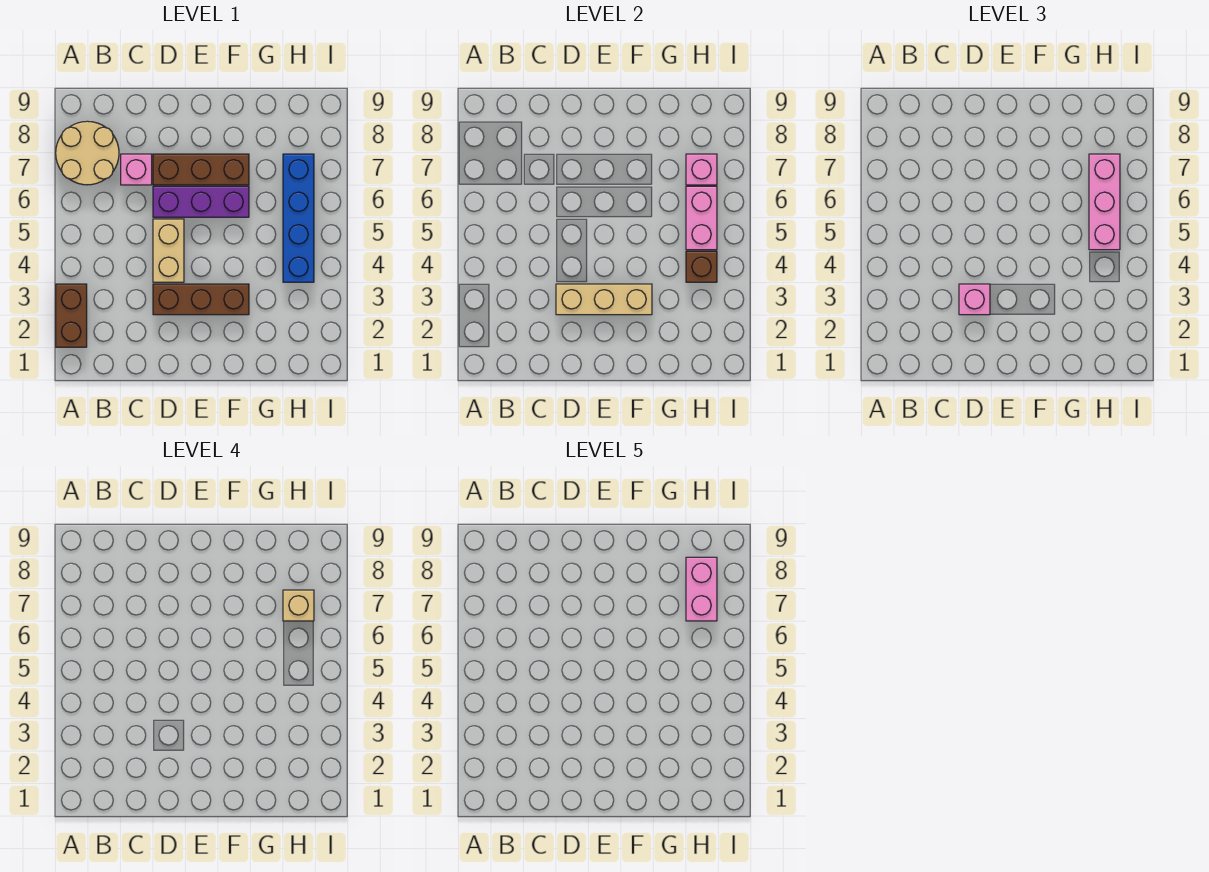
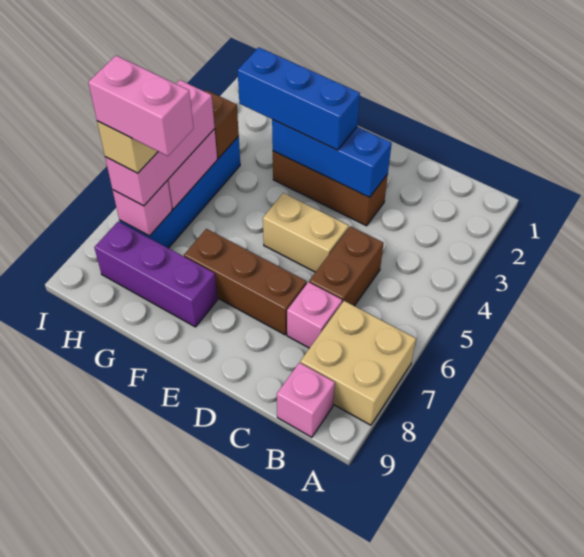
brown brick A2:A3 level 1 -> brown brick C5:C6 level 1
tan round brick A7:B8 level 1 -> tan brick A7:B8 level 1
tan brick D3:F3 level 2 -> blue brick D3:F3 level 2
pink brick D3 level 3 -> pink brick B9 level 1
tan brick D4:D5 level 1 -> tan brick D5:E5 level 1
purple brick D6:F6 level 1 -> purple brick F8:H8 level 1
none -> blue brick E3:G3 level 3
pink brick H7:H8 level 5 -> pink brick G7:H7 level 5

